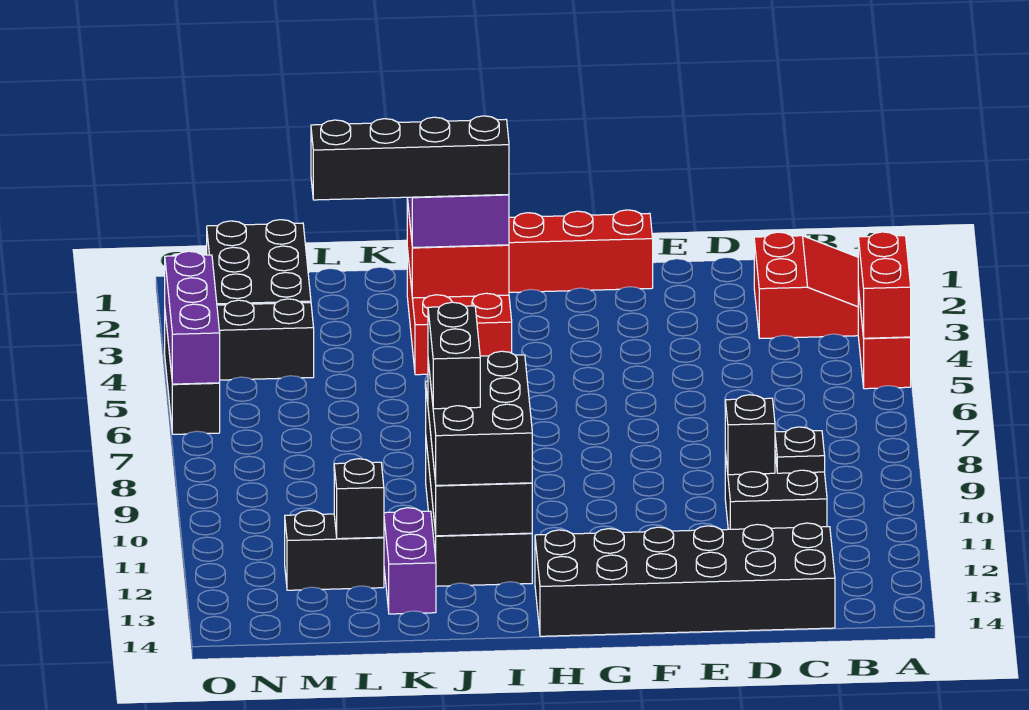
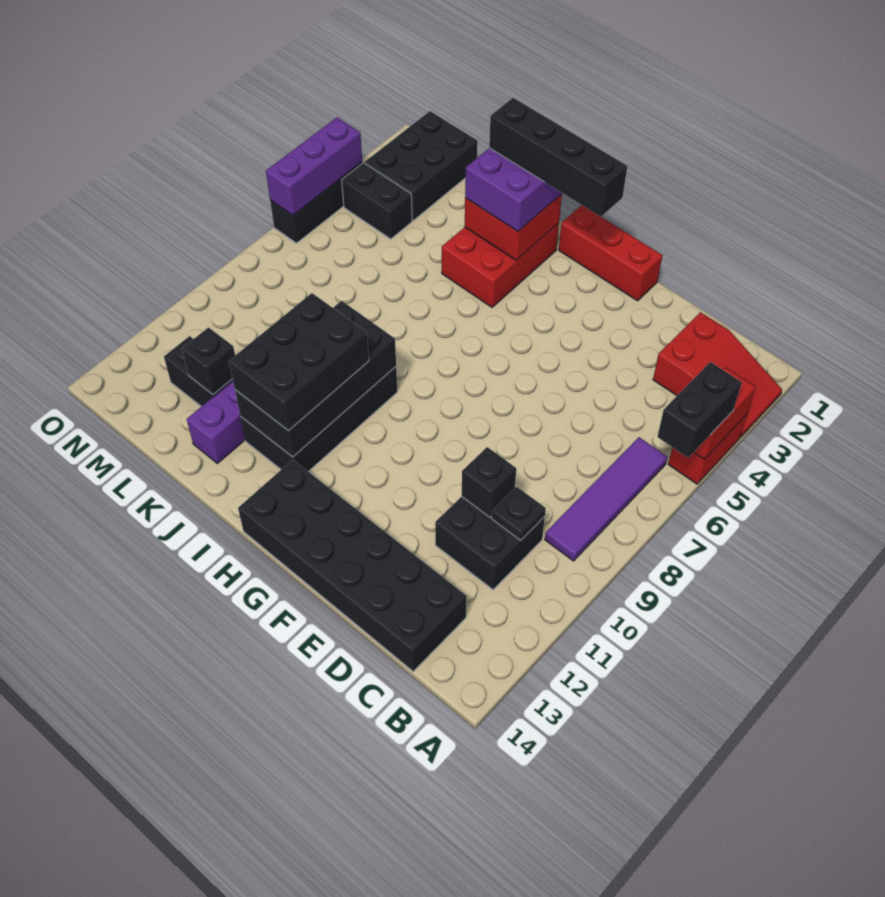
none -> purple tile B6:B9 level 1
black brick I3:L3 level 4 -> black brick G2:J2 level 4
black brick J10:J11 level 4 -> black brick A5:A6 level 3

